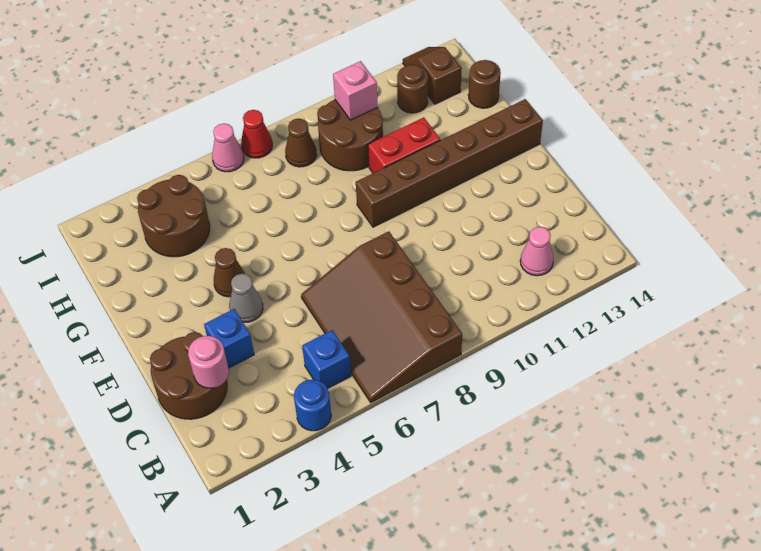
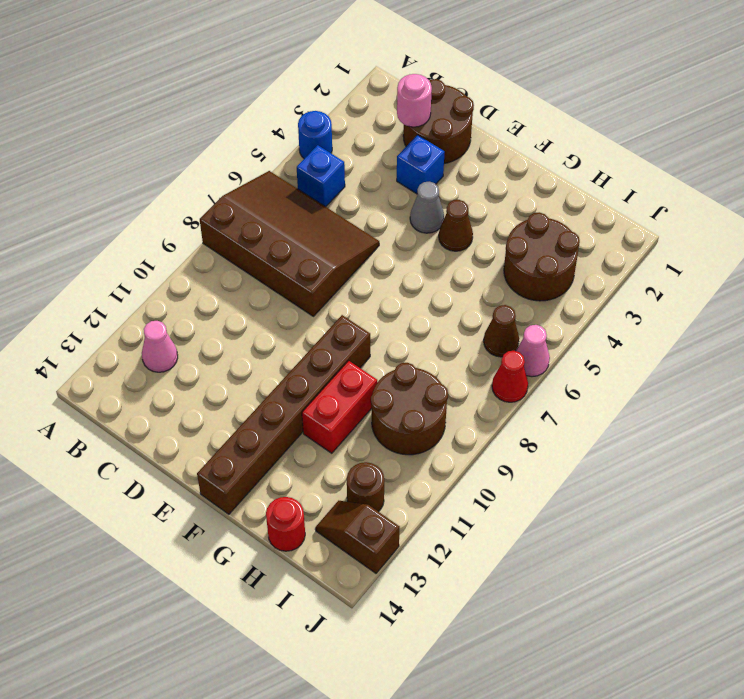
brown round brick H14 level 1 -> red round brick H14 level 1
brown cone I8 level 1 -> brown cone I6 level 1
pink brick I10 level 2 -> none
brown slope I13:J13 level 1 top I -> brown slope I13:J13 level 1 top J

